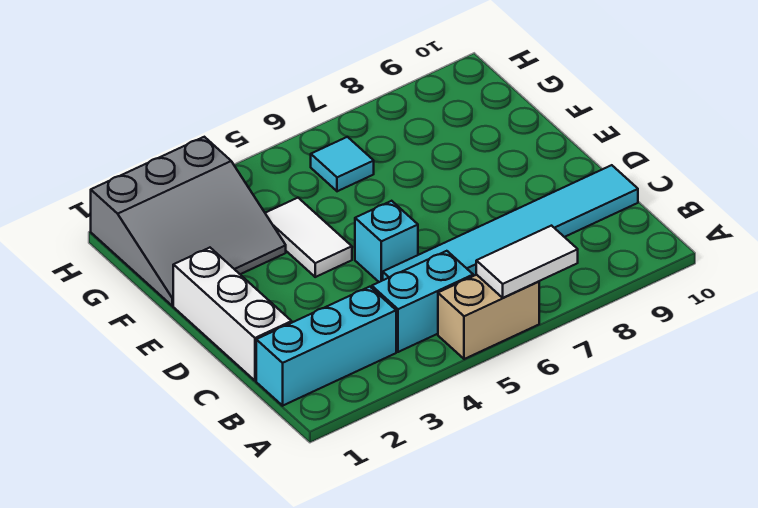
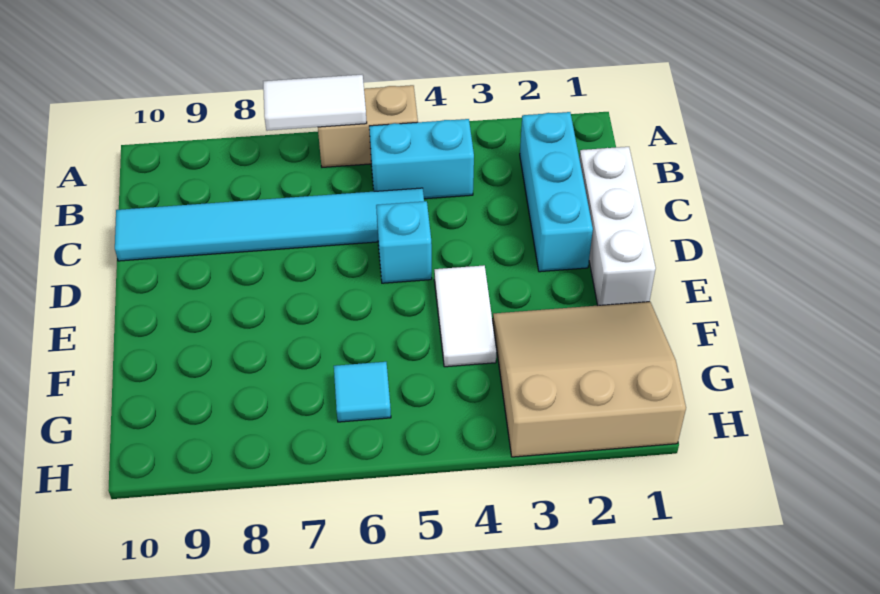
cyan brick B1:B3 level 1 -> cyan brick B2:D2 level 1
grey slope F1:H3 level 1 top H -> tan slope F1:H3 level 1 top H

